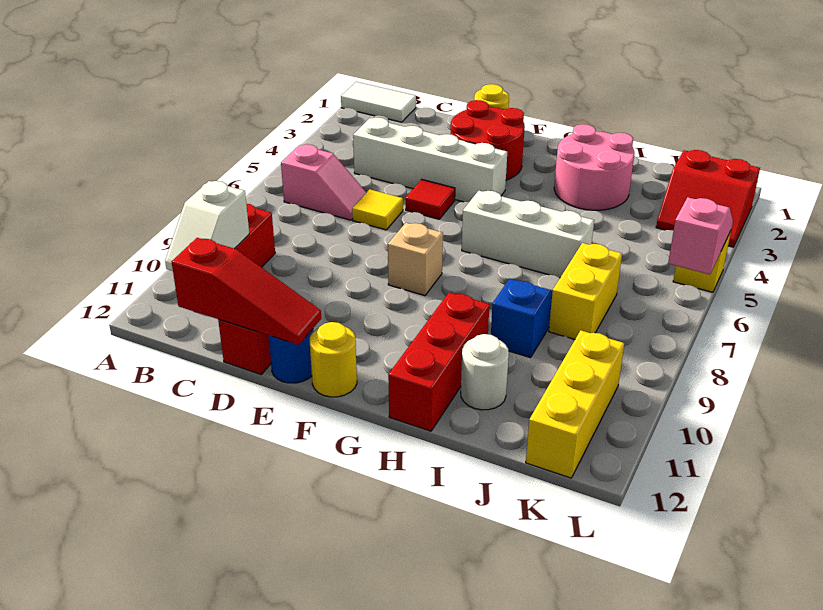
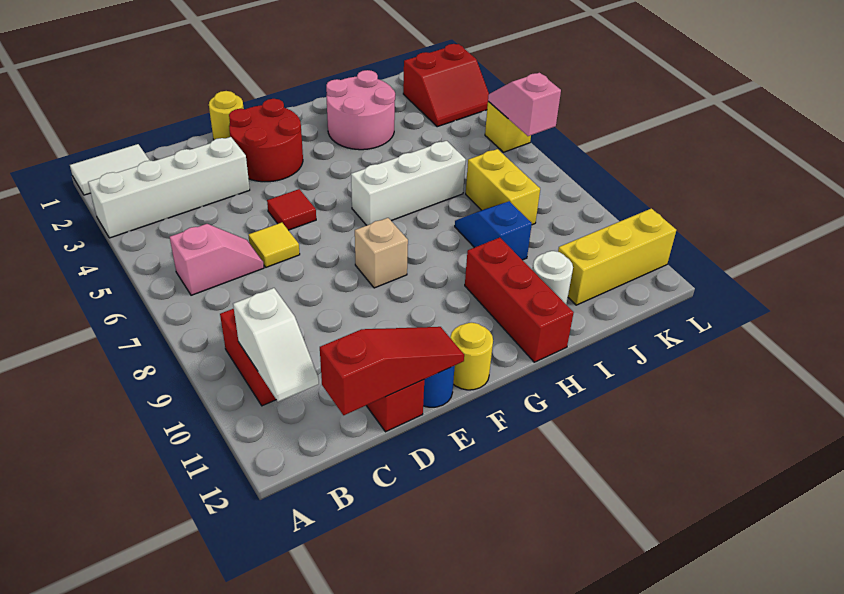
white brick C4:F4 level 1 -> white brick A3:D3 level 1
yellow brick K10:K12 level 1 -> yellow brick J11:L11 level 1

